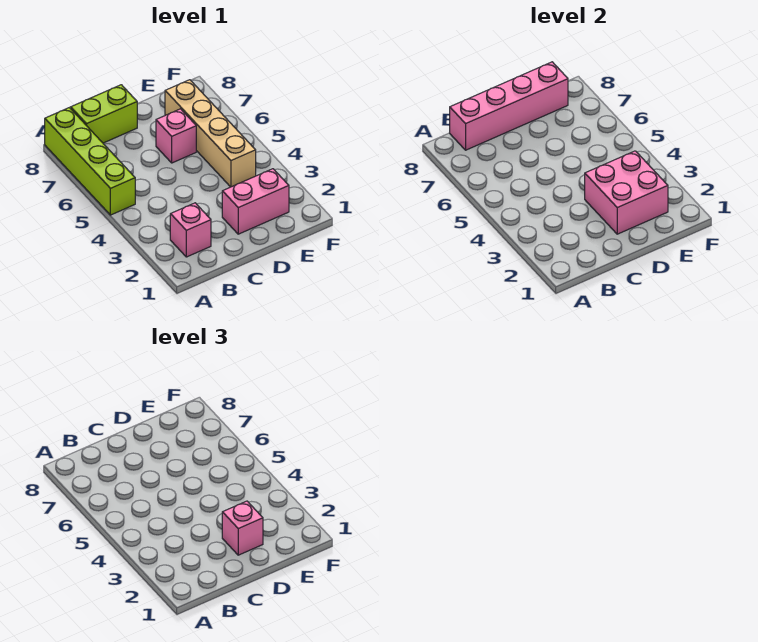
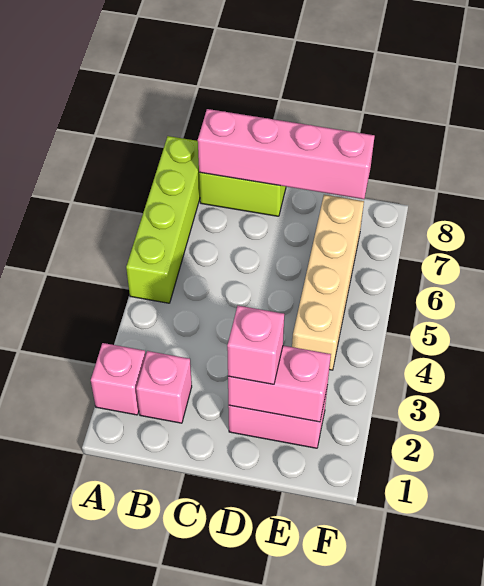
pink brick D2:E3 level 2 -> pink brick D2:E2 level 2
pink brick D6 level 1 -> pink brick A2 level 1

